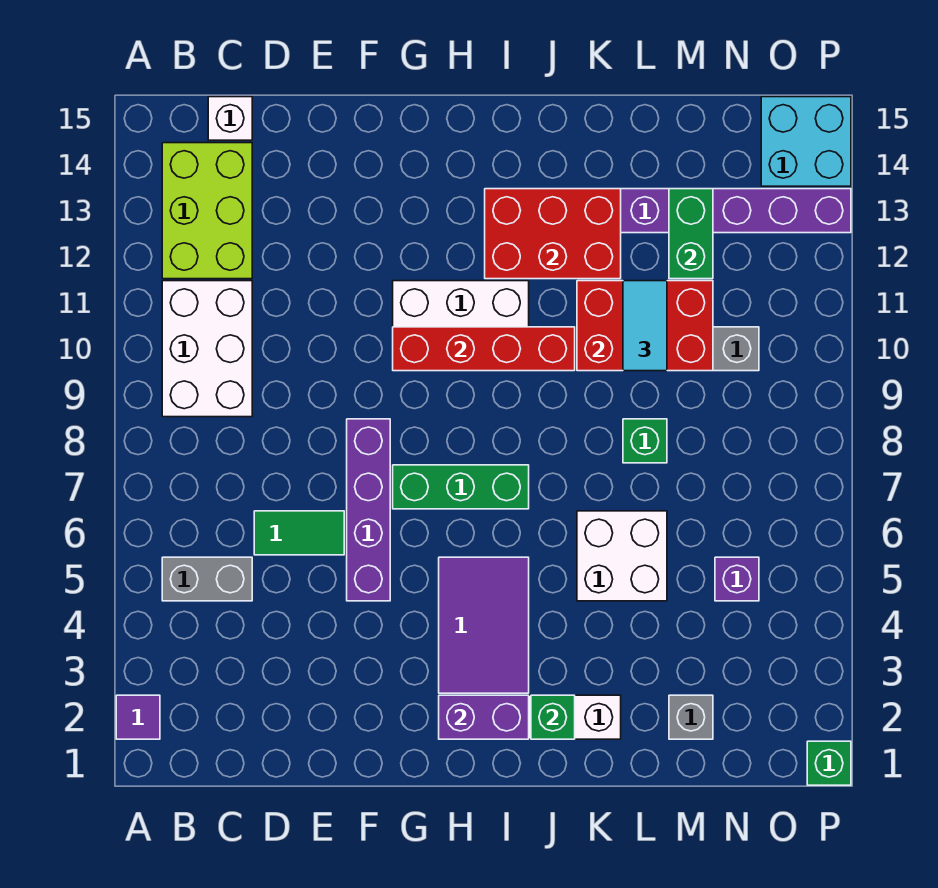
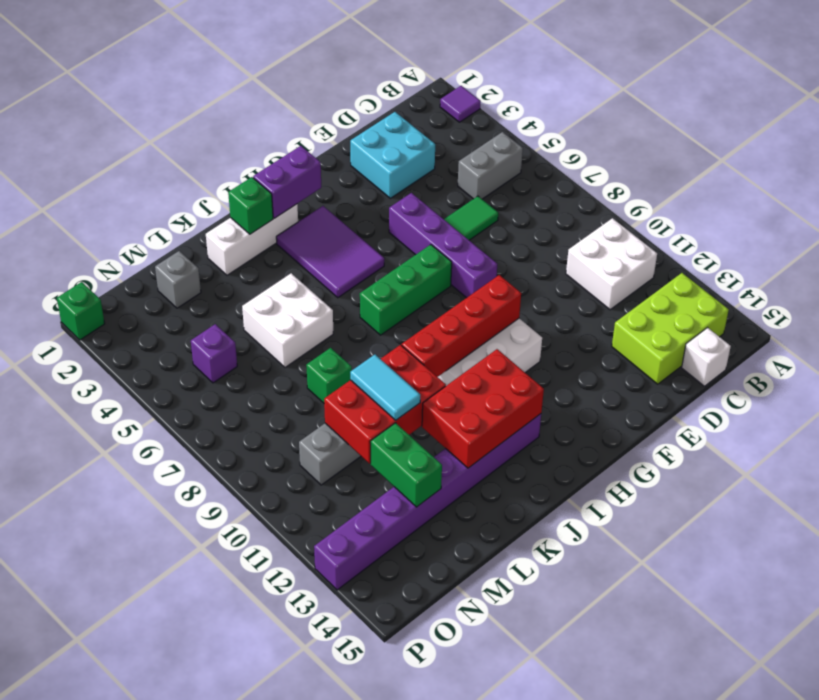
white brick B9:C11 level 1 -> white brick B10:C11 level 1
lime brick B12:C14 level 1 -> lime brick B13:D14 level 1
cyan brick O14:P15 level 1 -> cyan brick D2:E3 level 1

